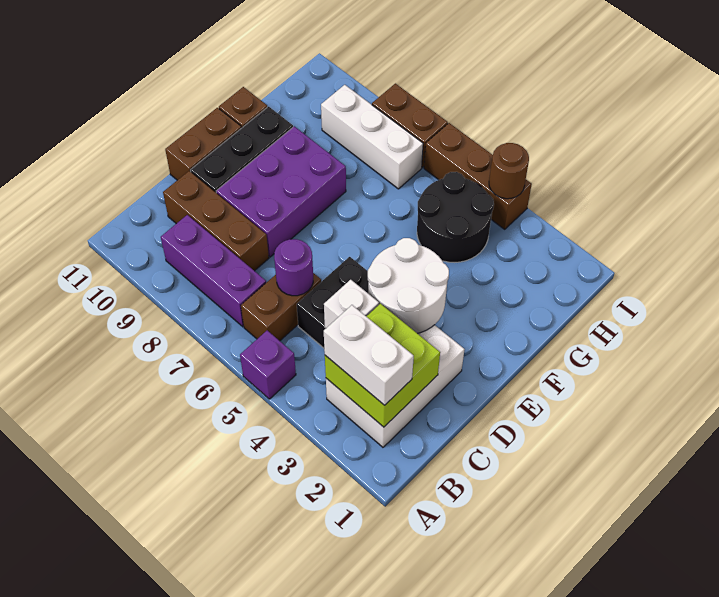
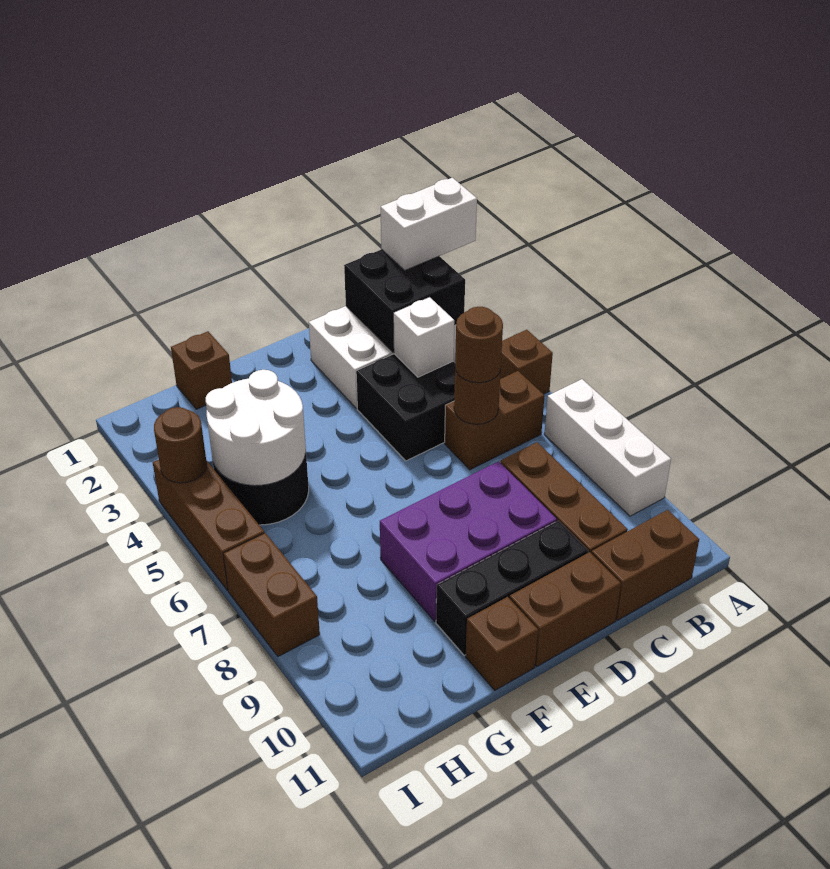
purple brick A5 level 1 -> brown brick A5 level 1
lime brick B2:C3 level 2 -> black brick B2:C3 level 2
white brick B2:B3 level 3 -> white brick A2:B2 level 3
purple brick B7:B9 level 1 -> none
none -> brown brick B11:C11 level 1
purple round brick C6 level 2 -> brown round brick C6 level 2
none -> brown round brick C6 level 3
white round brick D3:E4 level 2 -> white round brick G4:H5 level 2
none -> brown brick G1 level 1
white brick H7:H9 level 1 -> white brick A7:A9 level 1

